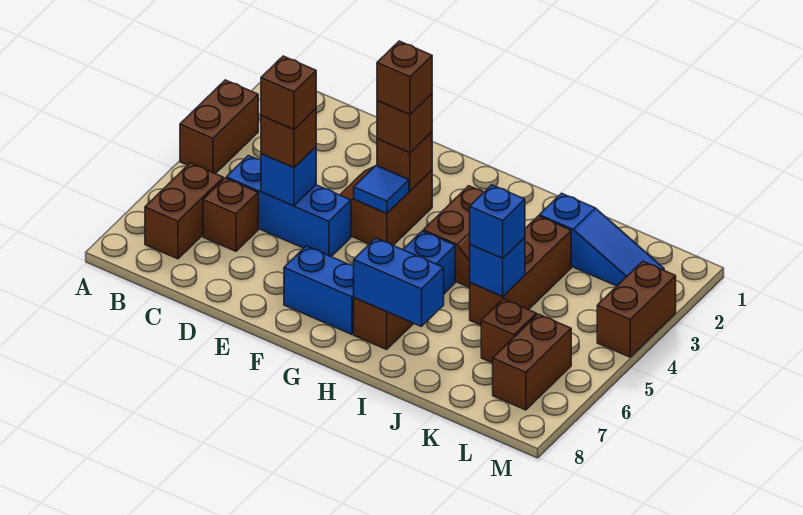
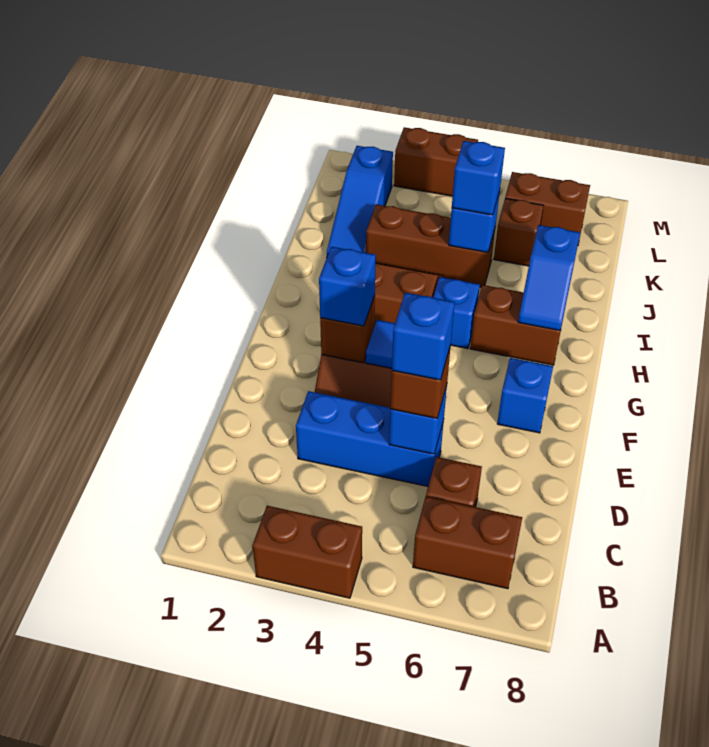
blue brick C5:E5 level 1 -> blue brick D3:D5 level 1
brown brick D5 level 4 -> blue brick D5 level 4
brown brick F3 level 3 -> blue brick F3 level 3
brown brick F3 level 4 -> none
blue brick F7:G7 level 1 -> blue brick F7 level 1
blue brick H7:I7 level 2 -> blue slope H7:I7 level 2 top I
blue slope J2:L2 level 1 top J -> blue slope J2:L2 level 1 top L

